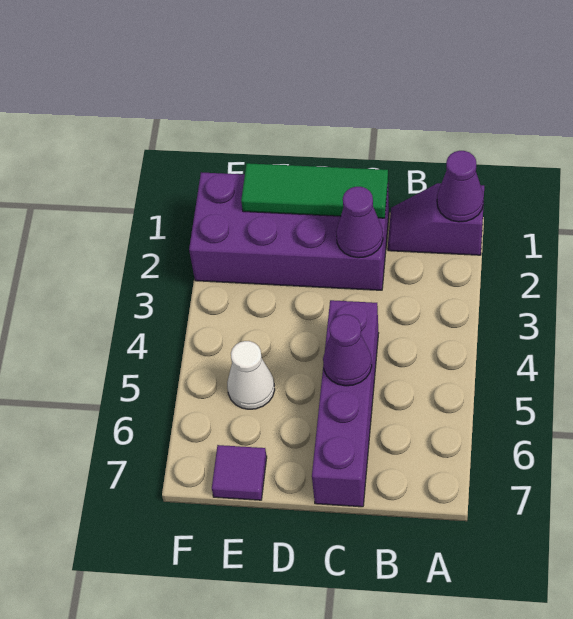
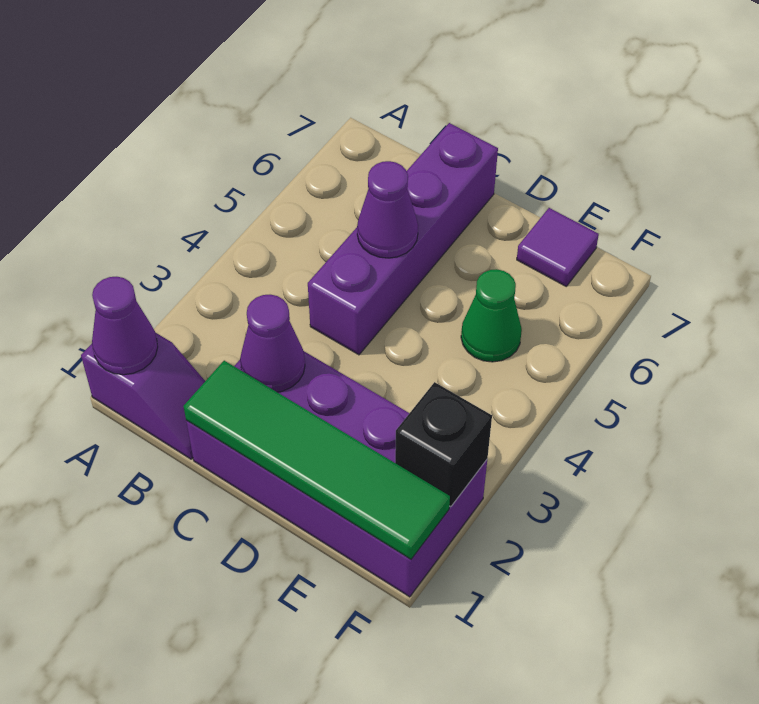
green tile C1:E1 level 2 -> green tile C1:F1 level 2
white cone E5 level 1 -> green cone E5 level 1
none -> black brick F2 level 2

